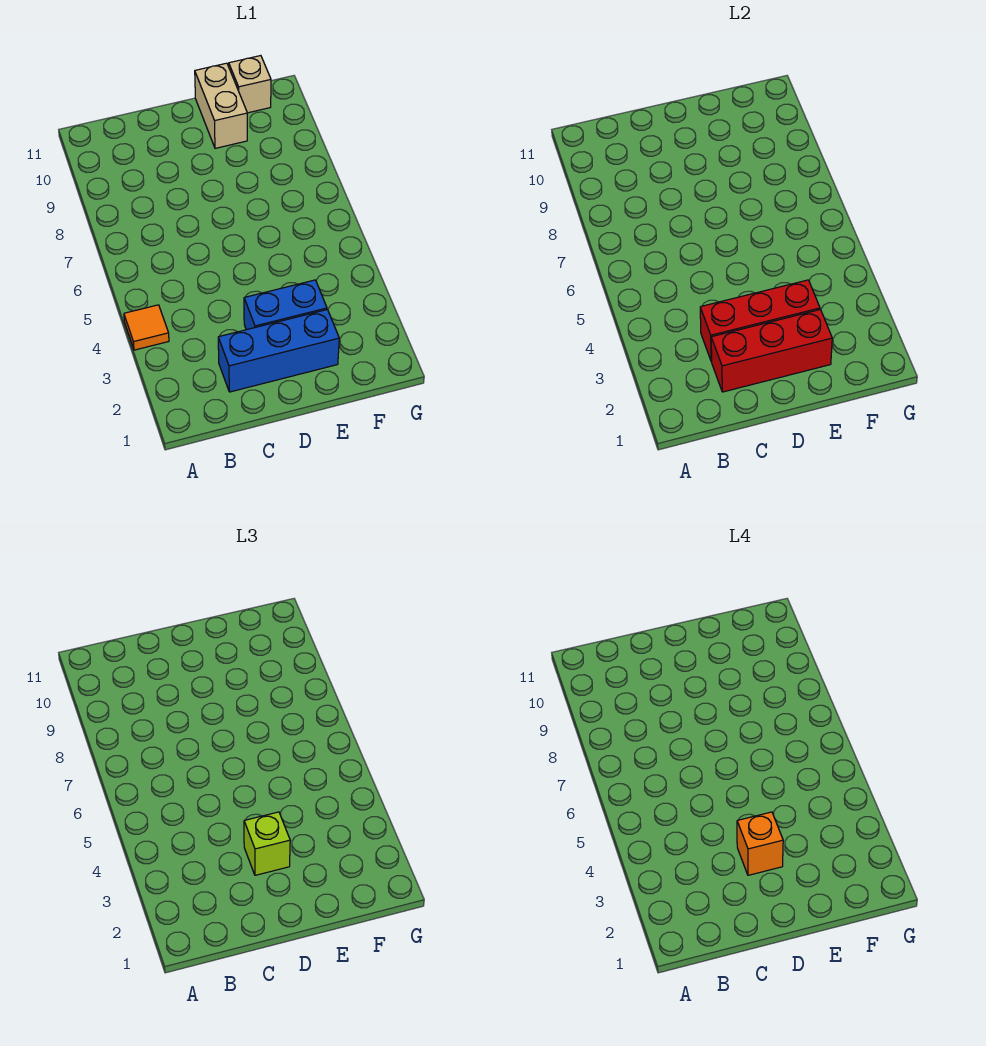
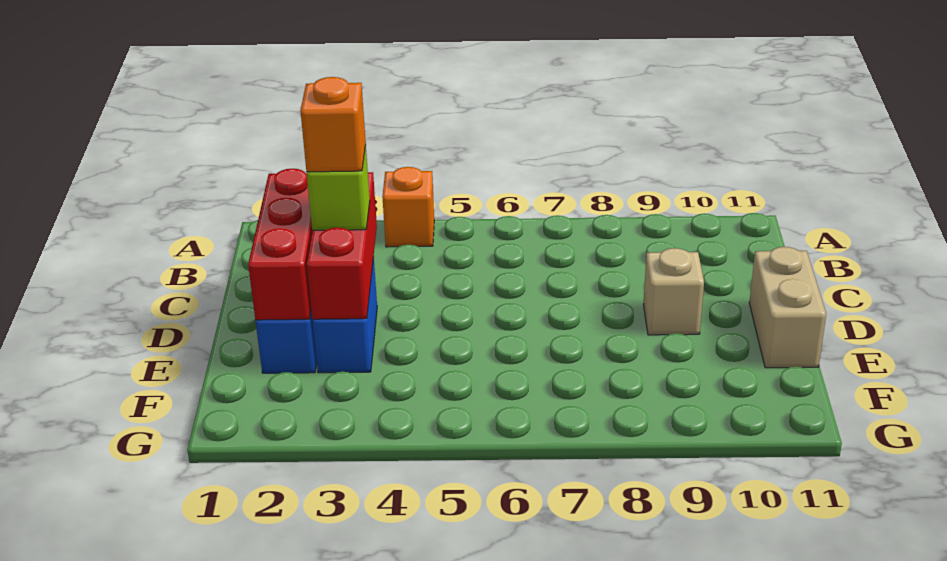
orange tile A4 level 1 -> orange brick A4 level 1
tan brick E10:E11 level 1 -> tan brick D11:E11 level 1
tan brick F11 level 1 -> tan brick D9 level 1

